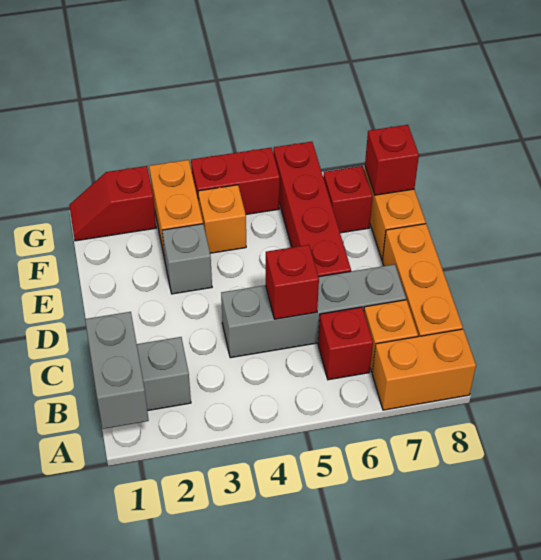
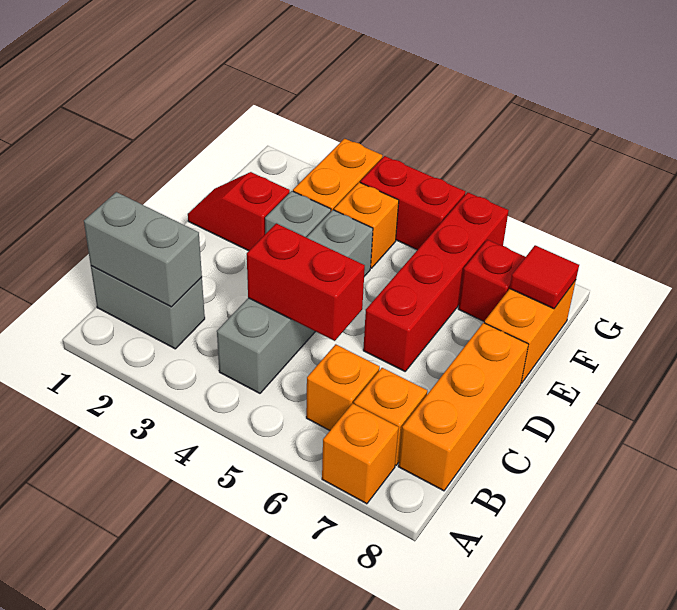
grey brick A1:B1 level 2 -> grey brick B1:B2 level 2
orange brick A7:A8 level 1 -> orange brick A7 level 1
red brick B6 level 1 -> orange brick B6 level 1
grey brick C4:C7 level 1 -> grey brick B4:E4 level 1
red brick C5 level 2 -> red brick C4:C5 level 2
red brick F8 level 2 -> red tile F8 level 2
red slope G1:G2 level 1 top 2 -> red slope E1:E2 level 1 top 2

